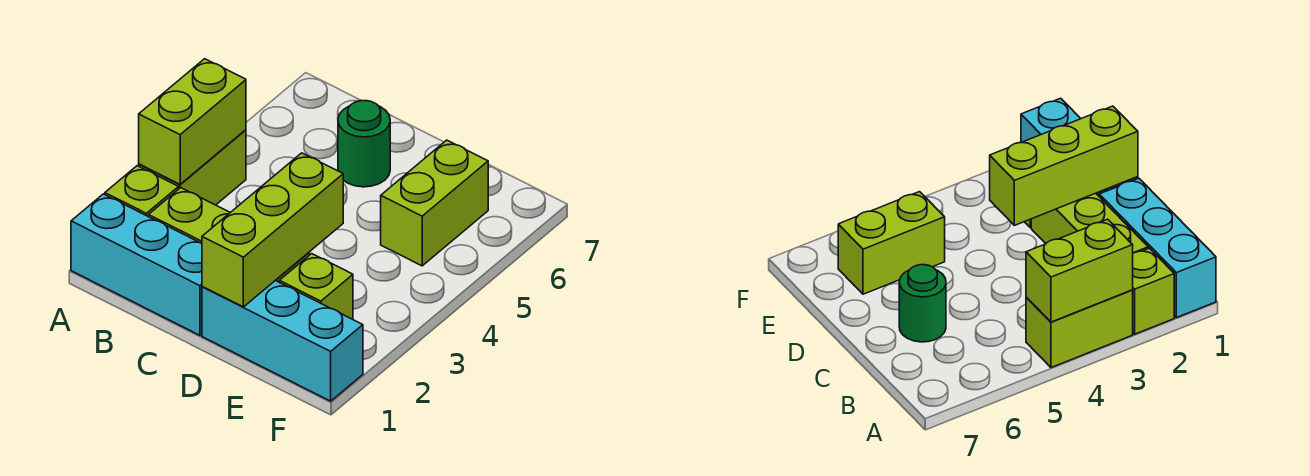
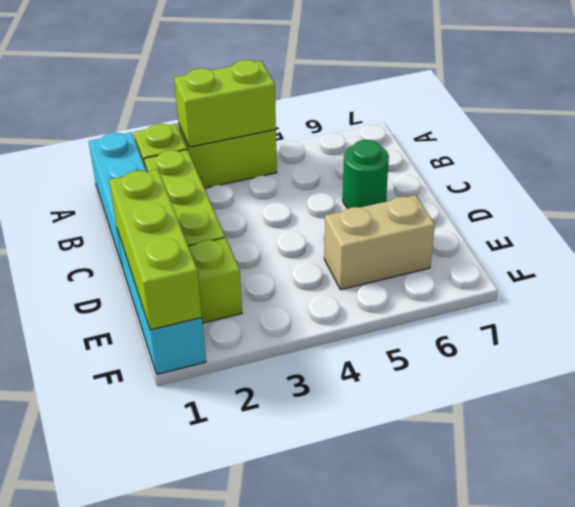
lime brick D1:D3 level 2 -> lime brick D1:F1 level 2
lime brick E5:E6 level 1 -> tan brick E5:E6 level 1

